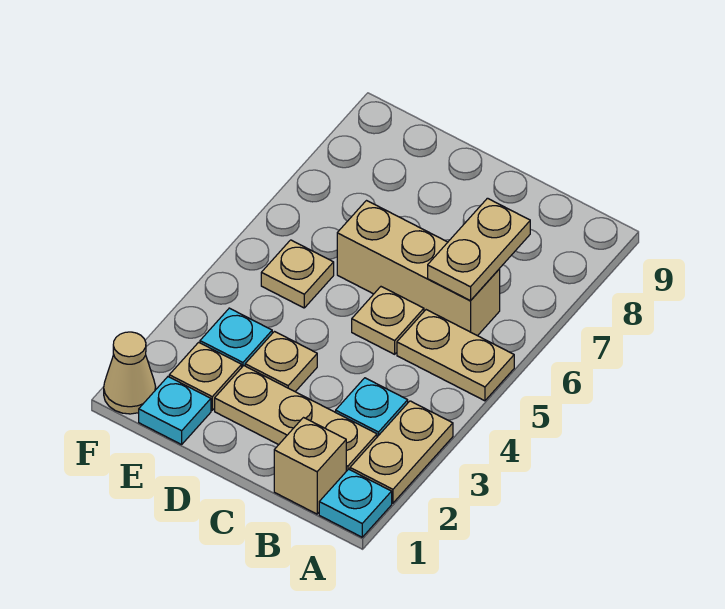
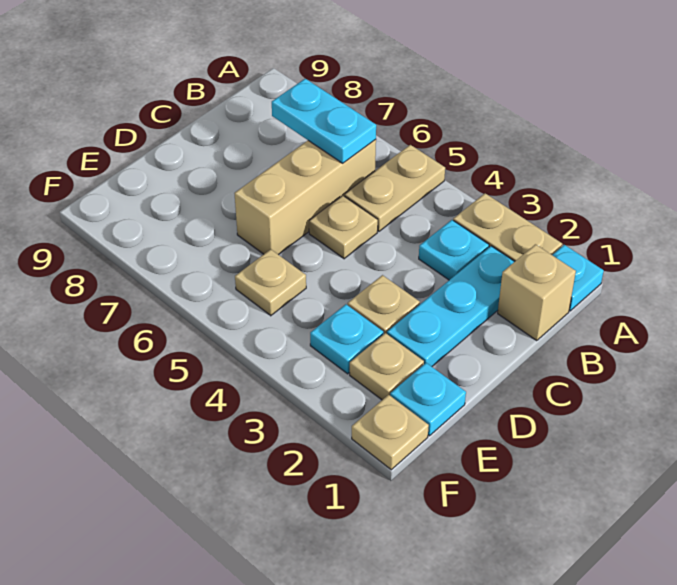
tan plate B2:D2 level 1 -> cyan plate B2:D2 level 1
tan plate B6:B7 level 2 -> cyan plate B6:B7 level 2
tan cone F1 level 1 -> tan plate F1 level 1

